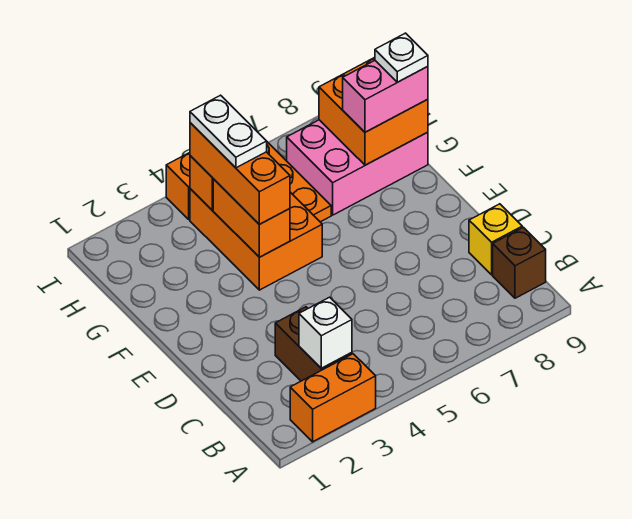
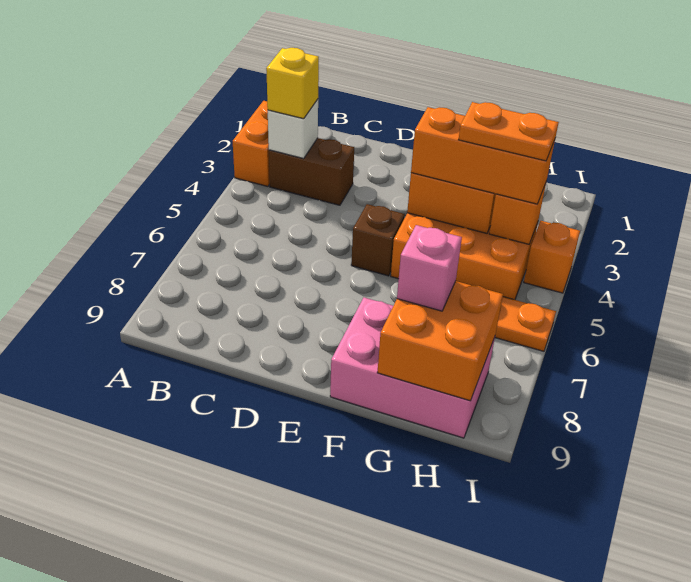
brown brick B9 level 1 -> brown brick E5 level 1
yellow brick C9 level 1 -> yellow brick B3 level 3
white plate G4:H4 level 4 -> orange plate G4:H4 level 4
pink brick G7:H9 level 1 -> pink brick F8:H9 level 1
pink brick G8:G9 level 3 -> pink brick G8 level 3
white plate G9 level 4 -> none

